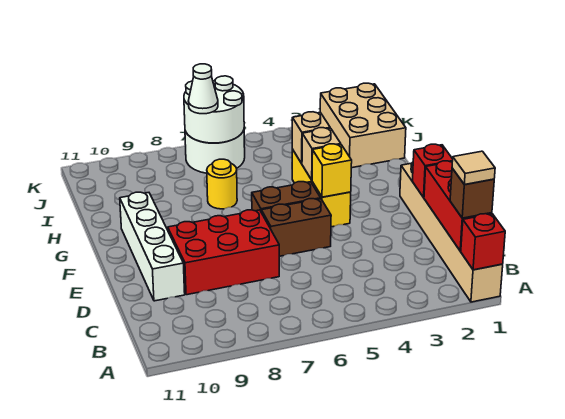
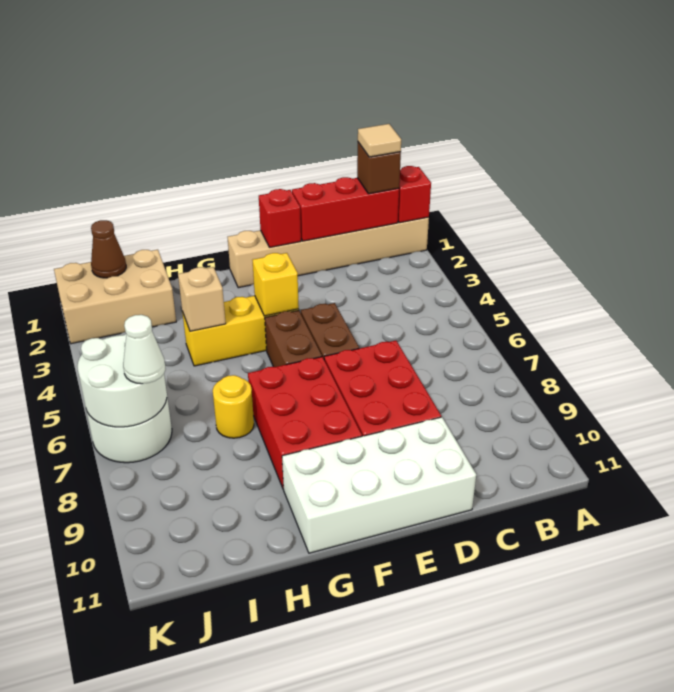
white brick D10:G10 level 1 -> white brick D10:G11 level 1
none -> red brick F7:G9 level 1
tan brick G4 level 2 -> none
none -> brown cone J1 level 2

